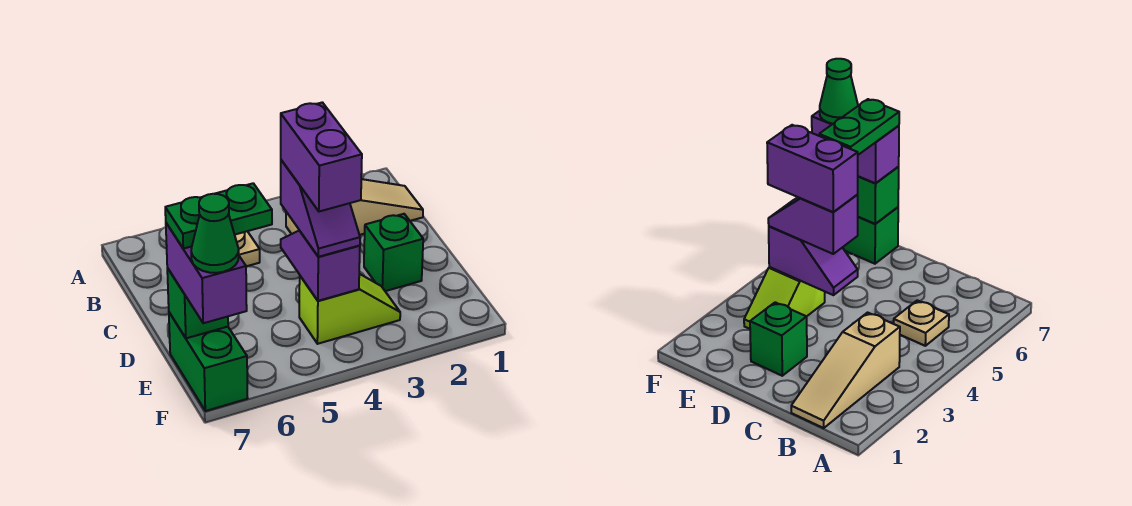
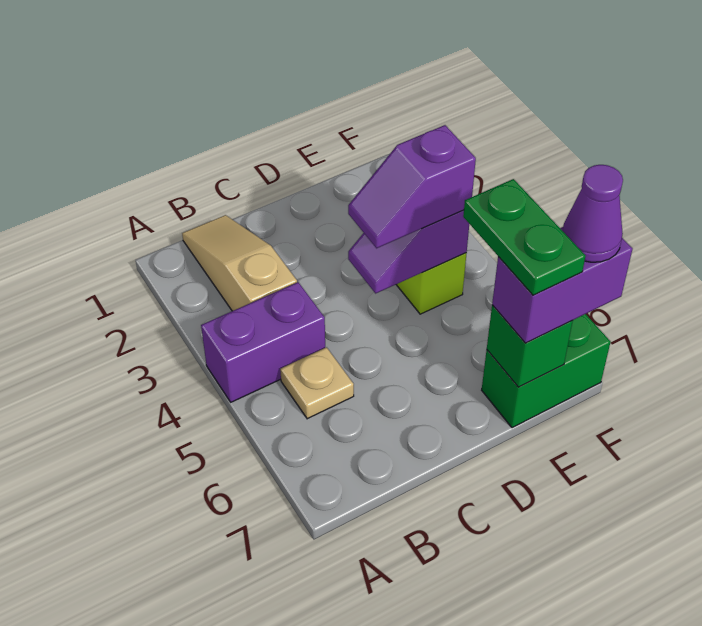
green brick D2 level 1 -> none
purple slope D4:E4 level 3 top D -> purple slope D4:E4 level 3 top E
purple brick D4:E4 level 4 -> purple brick A4:B4 level 1
green cone F7 level 4 -> purple cone F7 level 4

